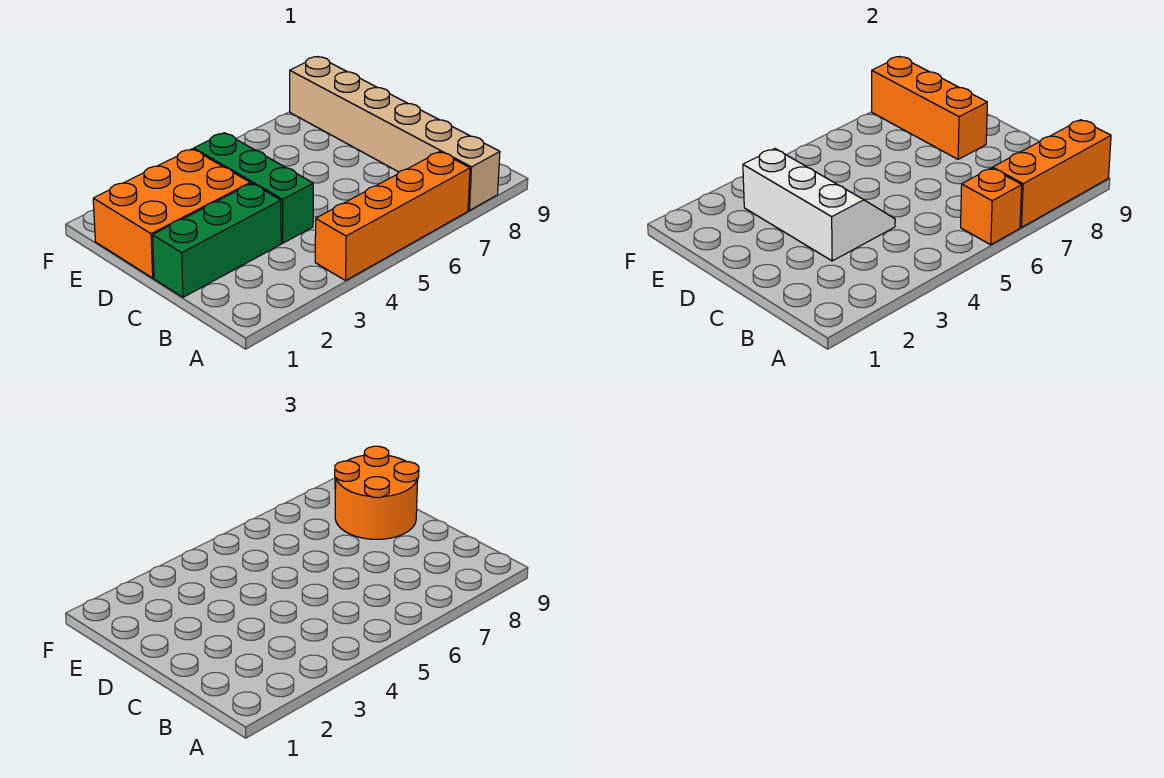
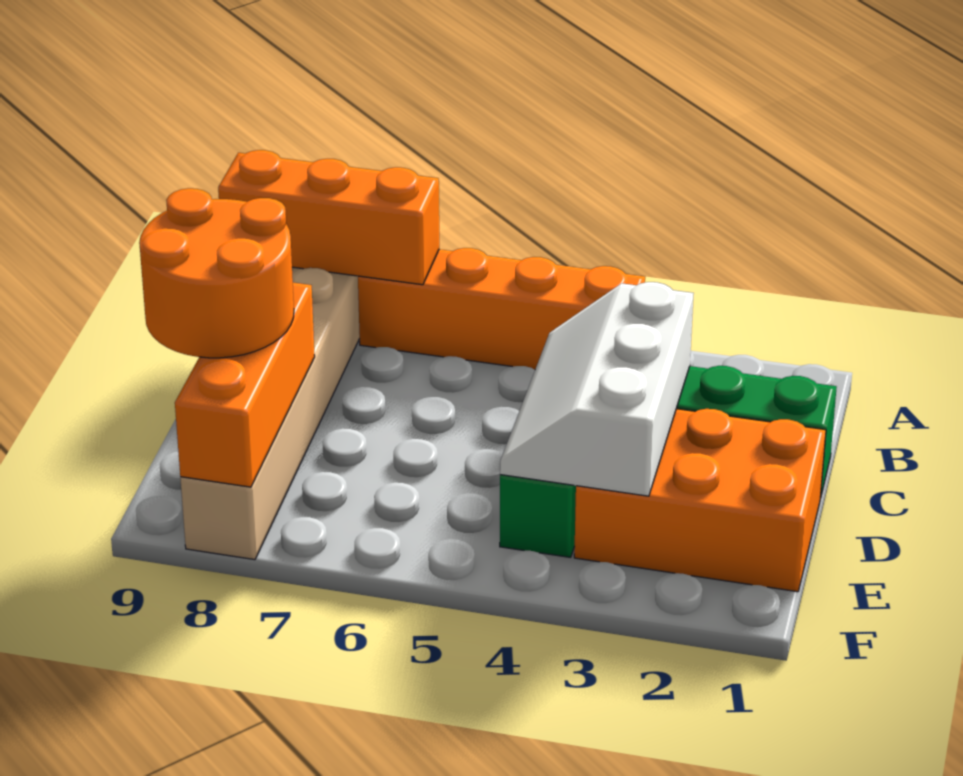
orange brick A6 level 2 -> none

